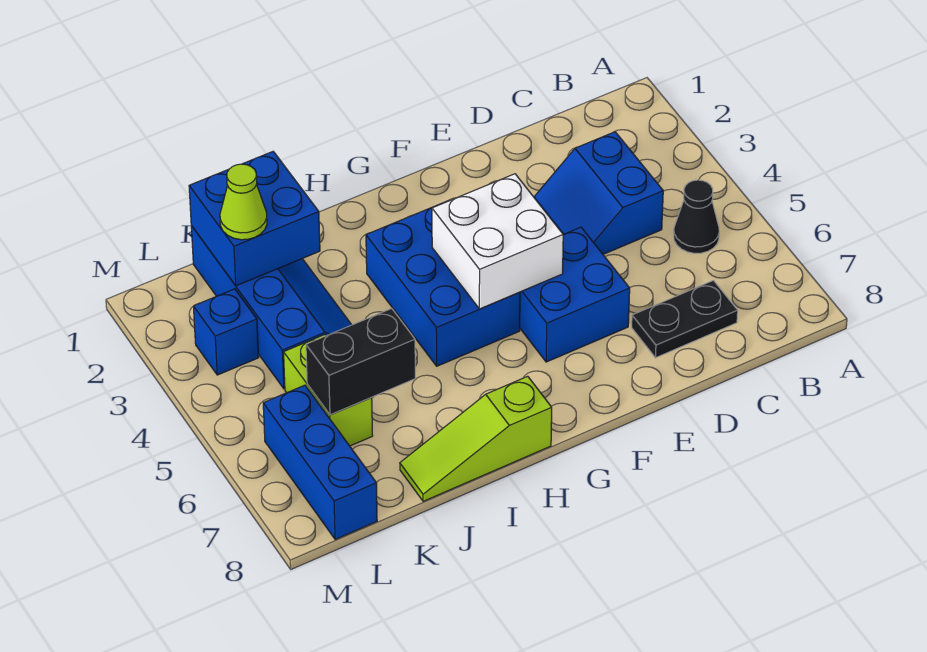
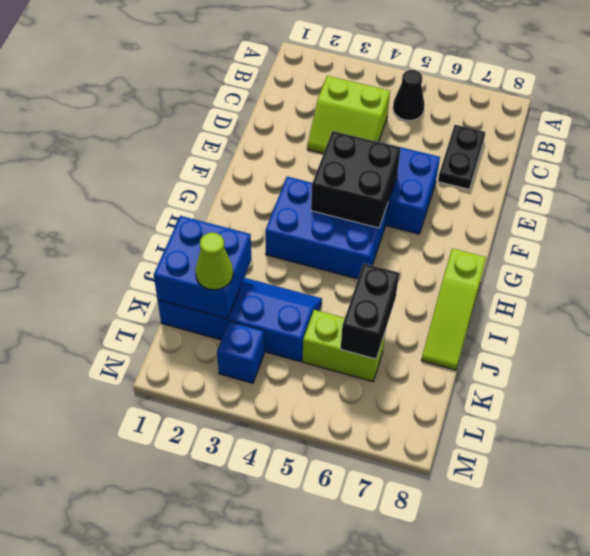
blue slope C3:D4 level 1 top C -> lime slope C3:D4 level 1 top C
white brick F4:G5 level 2 -> black brick F4:G5 level 2
blue brick L6:L8 level 1 -> none

